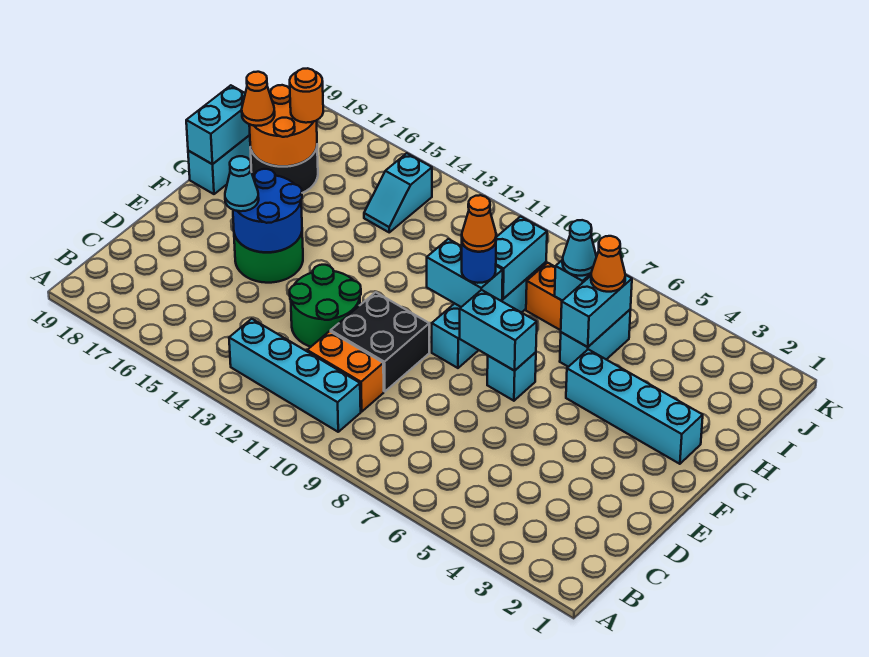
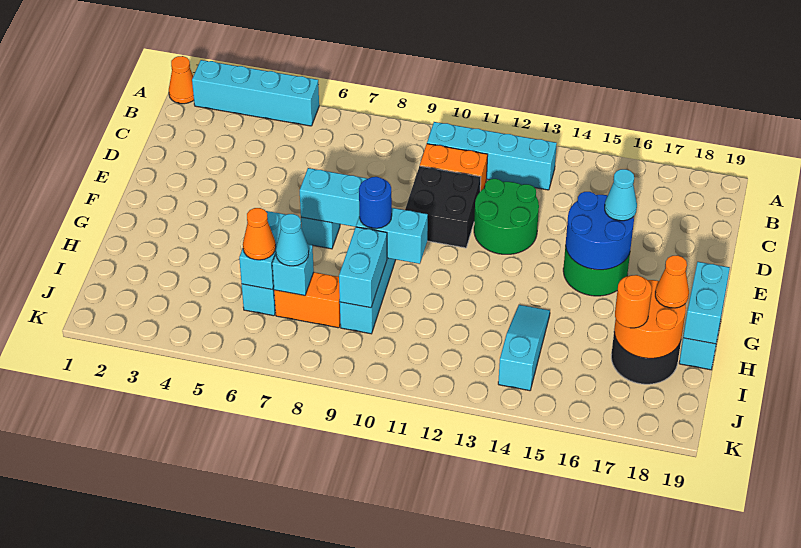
cyan brick G2:G5 level 1 -> cyan brick A2:A5 level 1
orange cone G9 level 4 -> orange cone A1 level 1
cyan slope I14:J14 level 1 top J -> cyan slope H14:J14 level 1 top J

